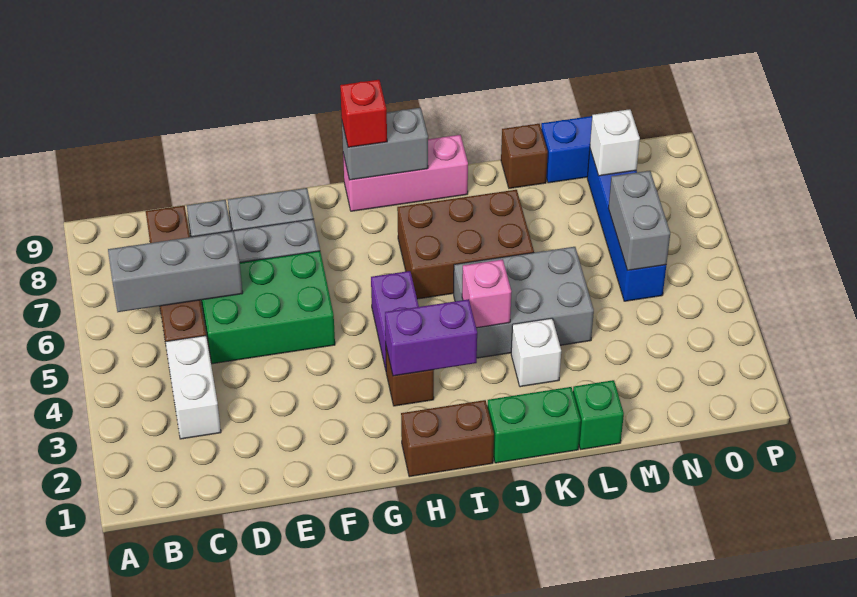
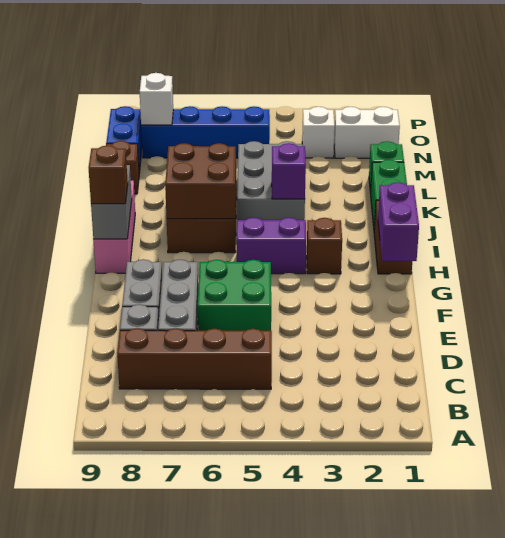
grey brick B6:D6 level 2 -> none
white brick C3:C4 level 1 -> white brick N1:N2 level 1
green brick D5:F6 level 1 -> green brick E5:F6 level 1
purple brick H3:I3 level 2 -> purple brick G1:H1 level 2
red brick H9 level 3 -> brown brick H9 level 3
none -> brown brick I6:J7 level 2
pink brick J4 level 2 -> purple brick J4 level 2
white brick K3 level 1 -> white brick N3 level 1
grey brick N5:N6 level 2 -> none

